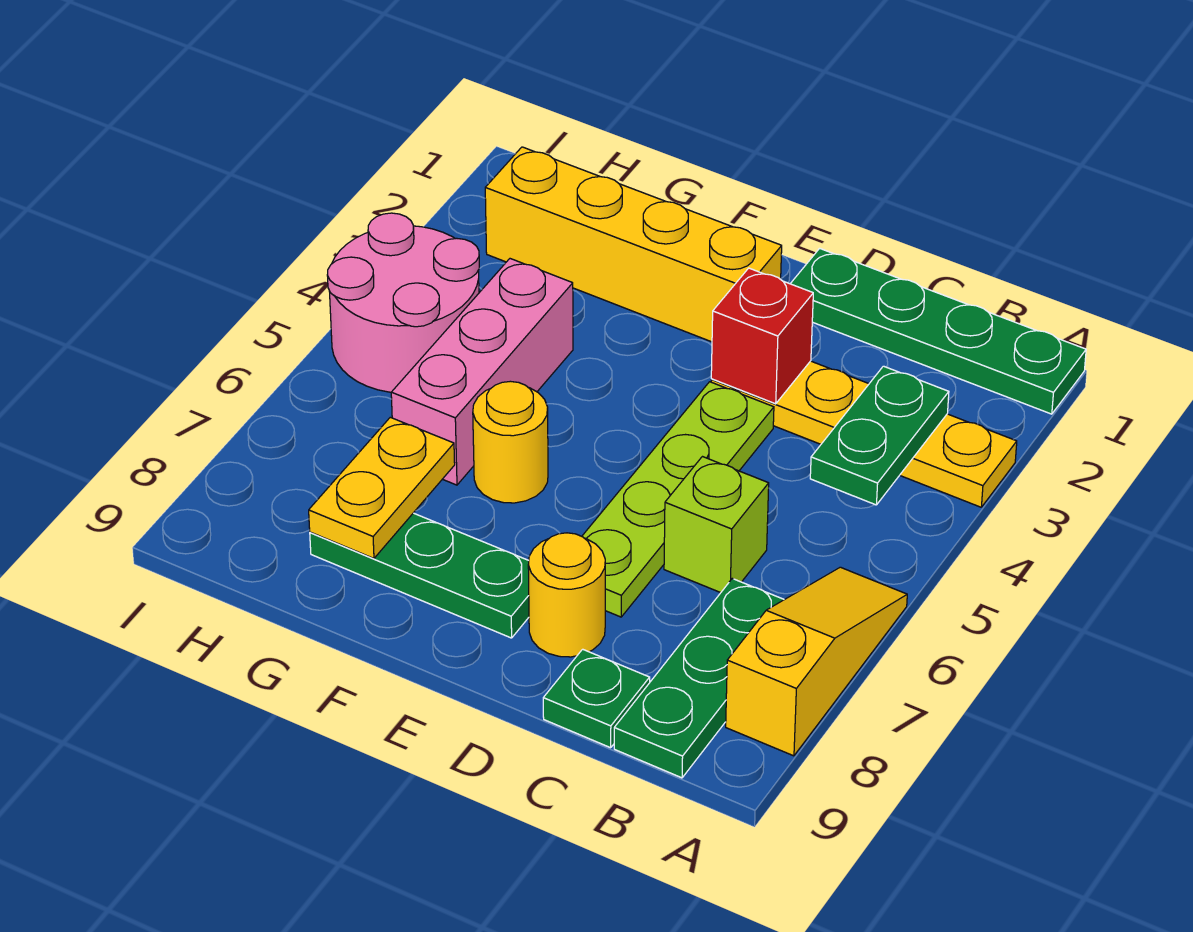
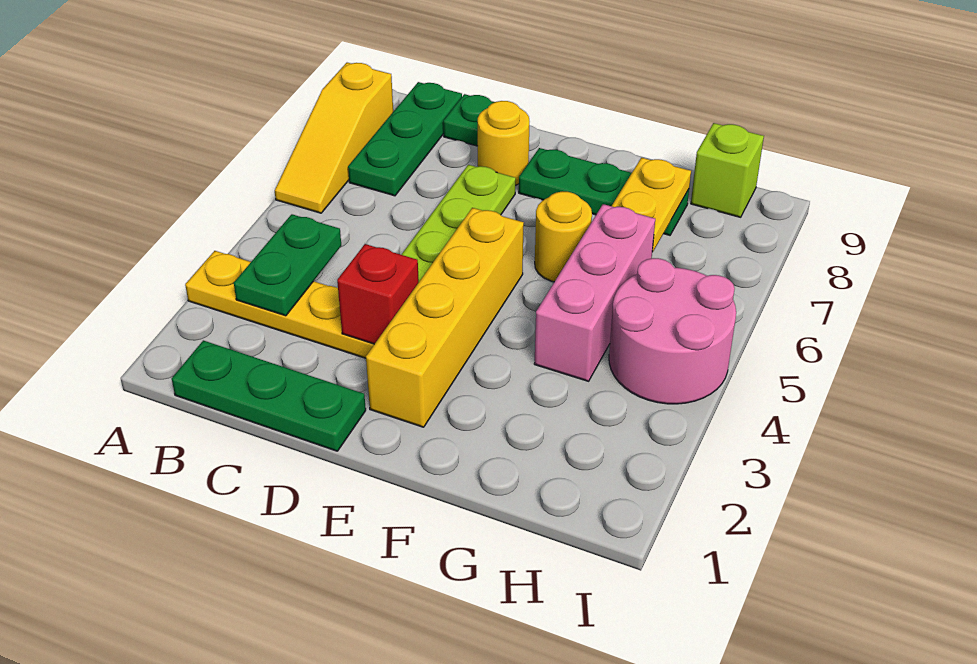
green plate A1:D1 level 1 -> green plate B1:D1 level 1
lime brick C6 level 1 -> lime brick H9 level 1
yellow brick E2:H2 level 1 -> yellow brick E2:E5 level 1

